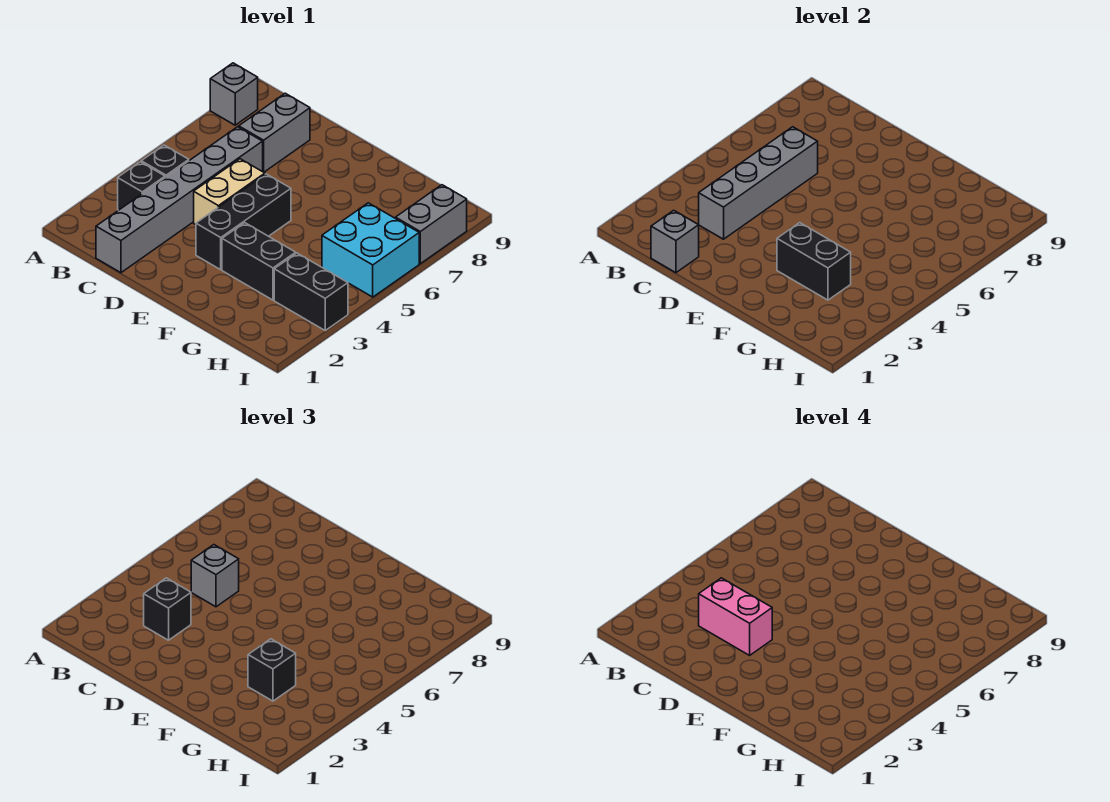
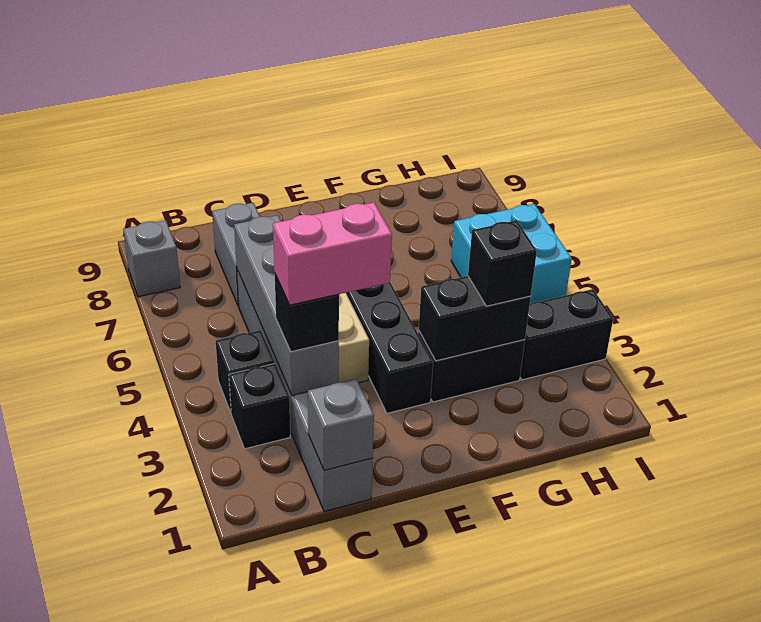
grey brick C5 level 3 -> none
grey brick I7:I8 level 1 -> none

